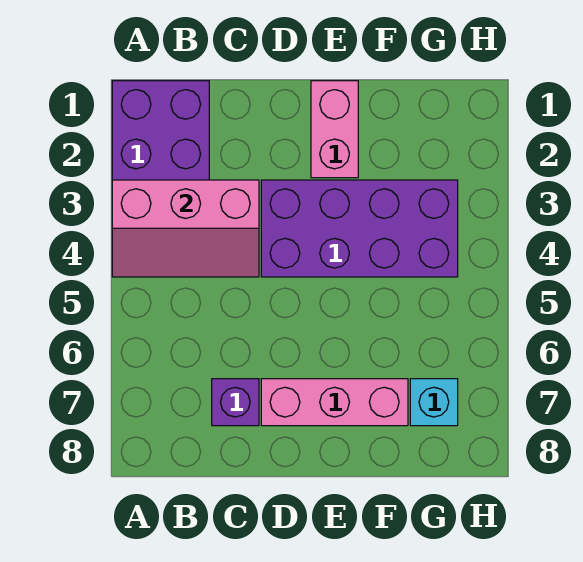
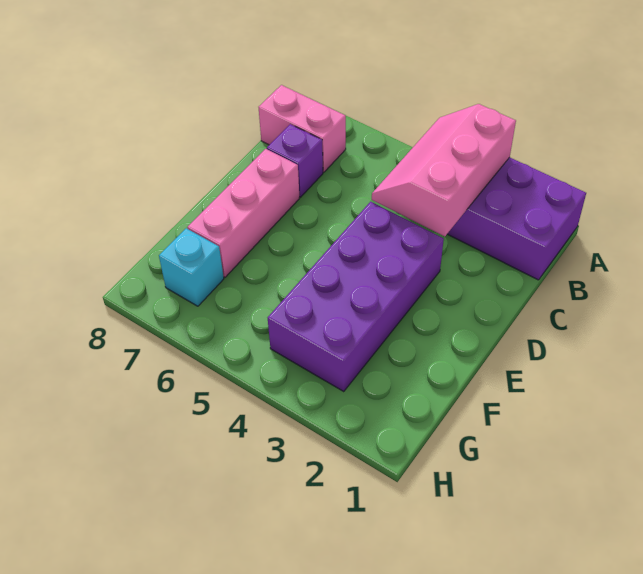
pink brick E1:E2 level 1 -> pink brick B7:B8 level 1

